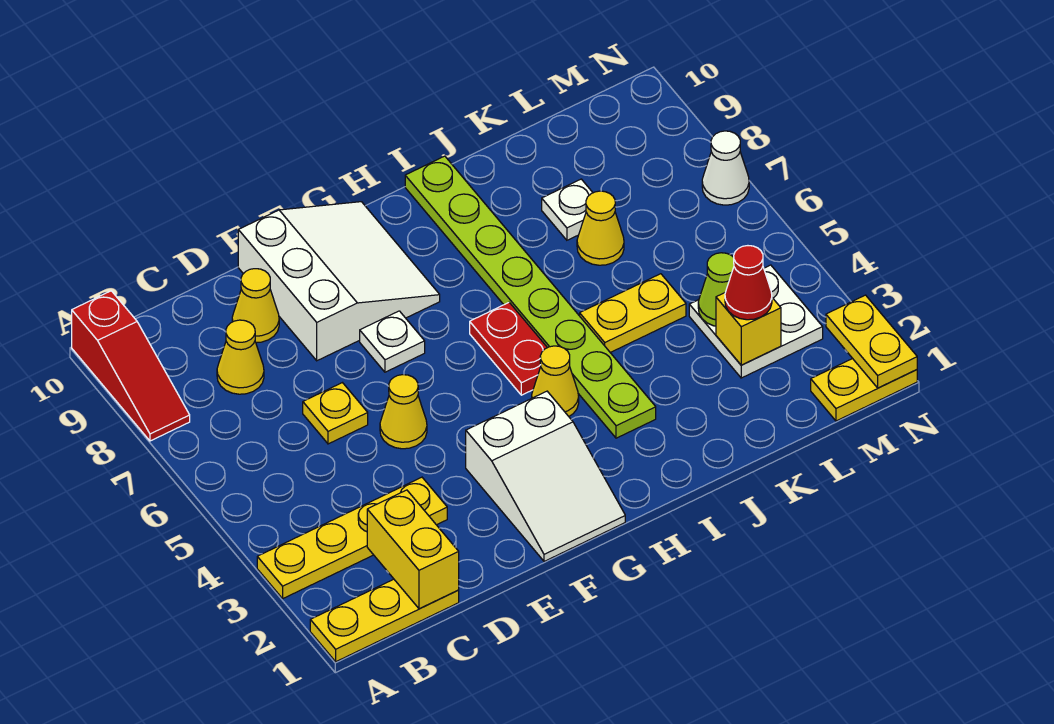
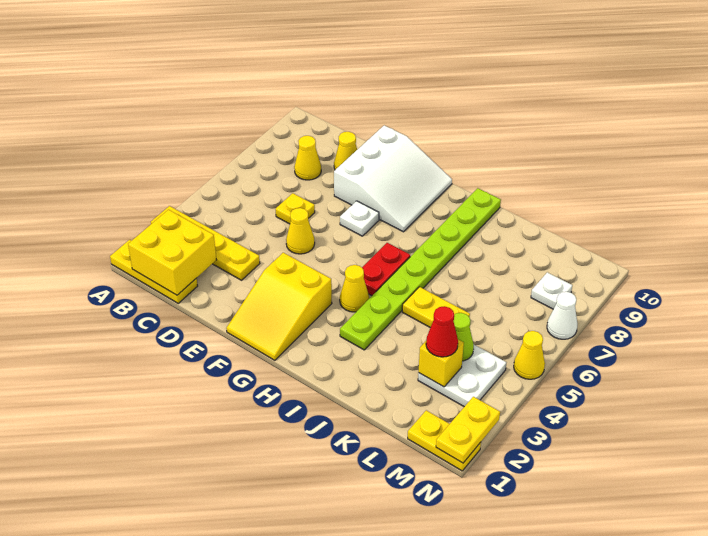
red slope A8:A10 level 1 top 10 -> none
yellow brick C1:C2 level 2 -> yellow brick B1:C2 level 2
white slope F1:G3 level 1 top 3 -> yellow slope F1:G3 level 1 top 3
yellow cone K7 level 1 -> yellow cone N5 level 1
white plate K8 level 1 -> white plate M8 level 1

